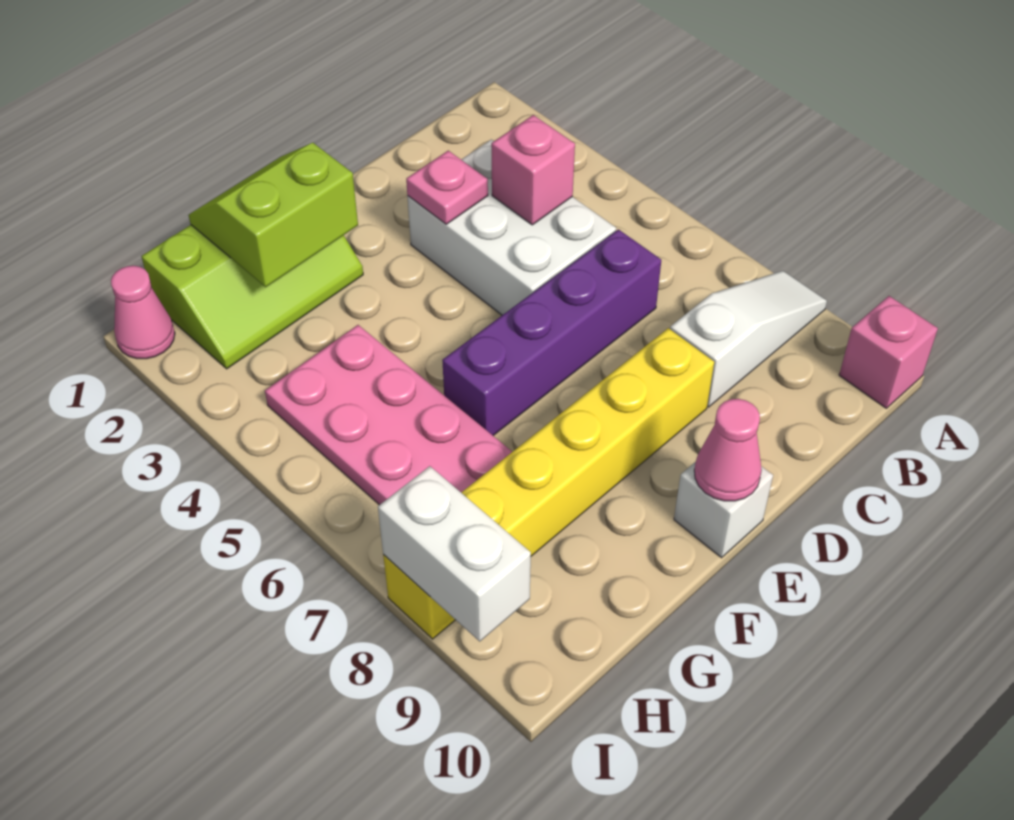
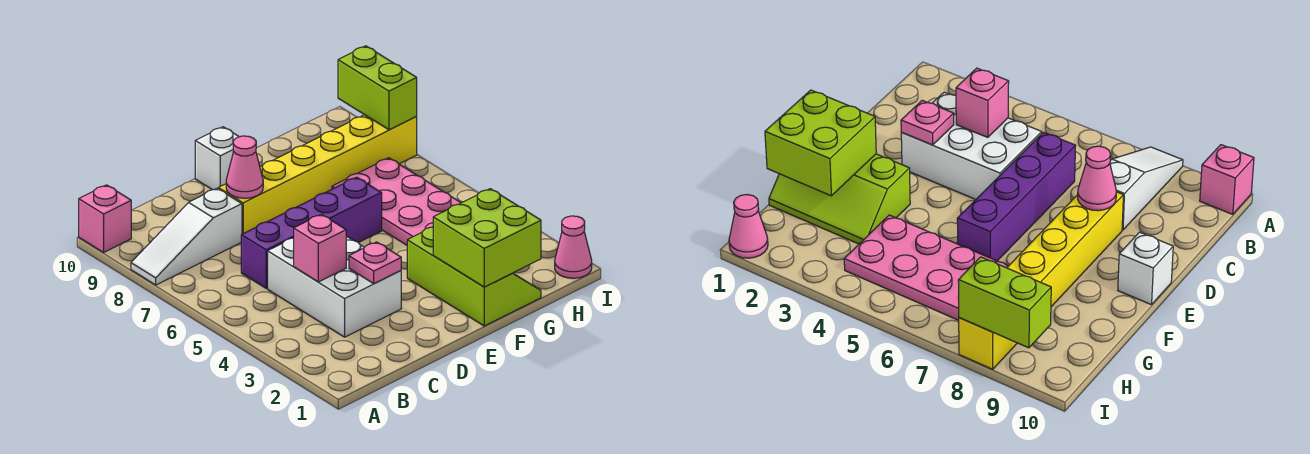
pink cone E10 level 2 -> pink cone D8 level 2
lime slope F1:H2 level 1 top 1 -> lime slope F1:G3 level 1 top F
lime slope F1:G2 level 2 top 2 -> lime brick F1:G2 level 2
white brick I8:I9 level 2 -> lime brick I8:I9 level 2

